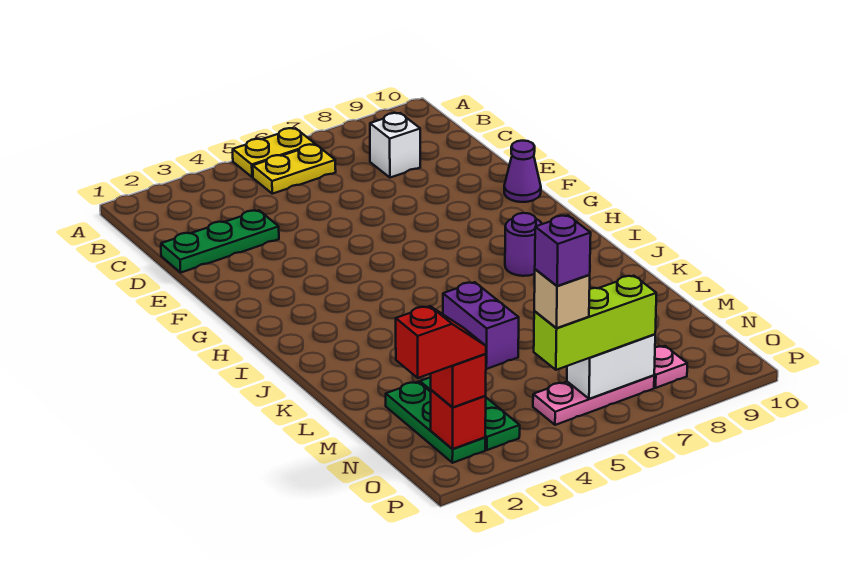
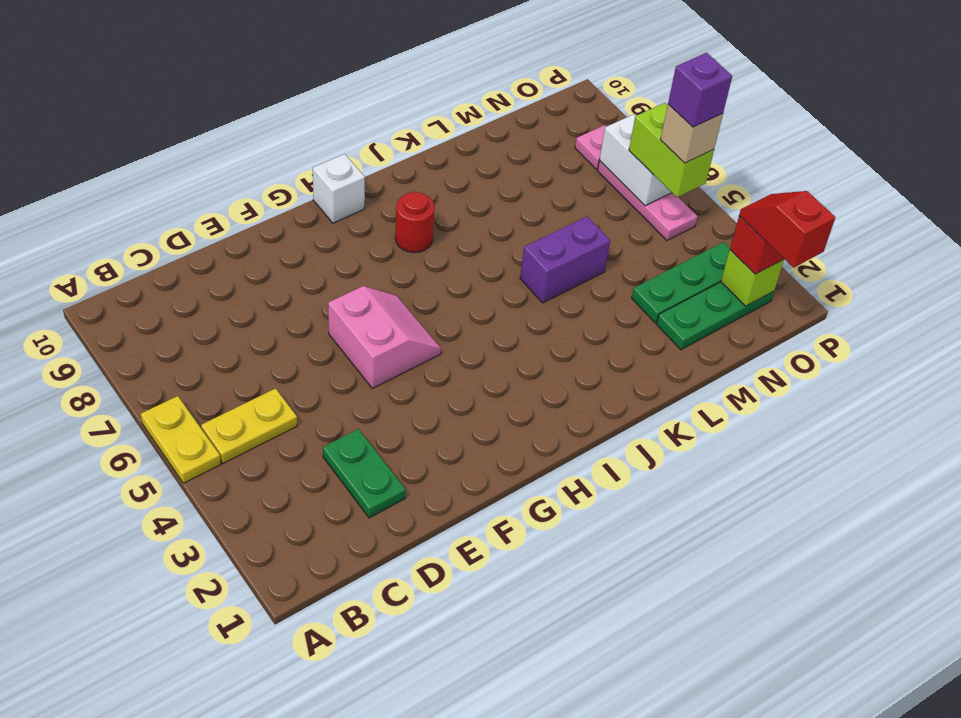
yellow plate B5:B6 level 1 -> yellow plate B5:C5 level 1
white brick C8 level 1 -> white brick H10 level 1
green plate D1:D3 level 1 -> green plate D2:D3 level 1
none -> pink slope F5:G6 level 1 top F
purple cone F10 level 1 -> none
purple round brick I8 level 1 -> red round brick I8 level 1
red brick O2 level 2 -> lime brick O2 level 2
lime brick O5:O7 level 3 -> lime brick O5:O6 level 3

